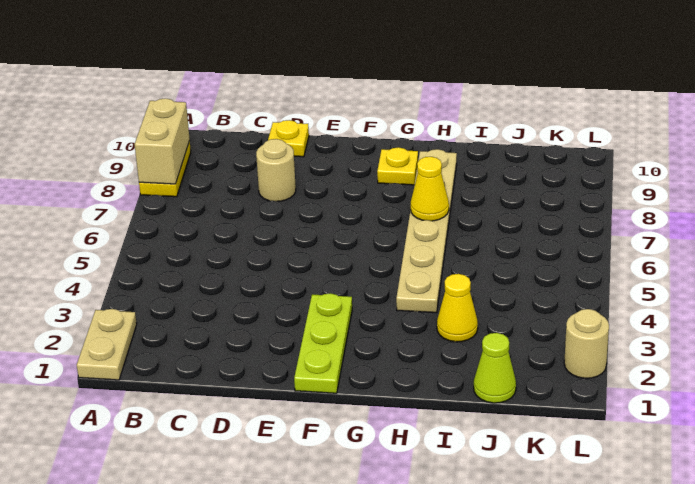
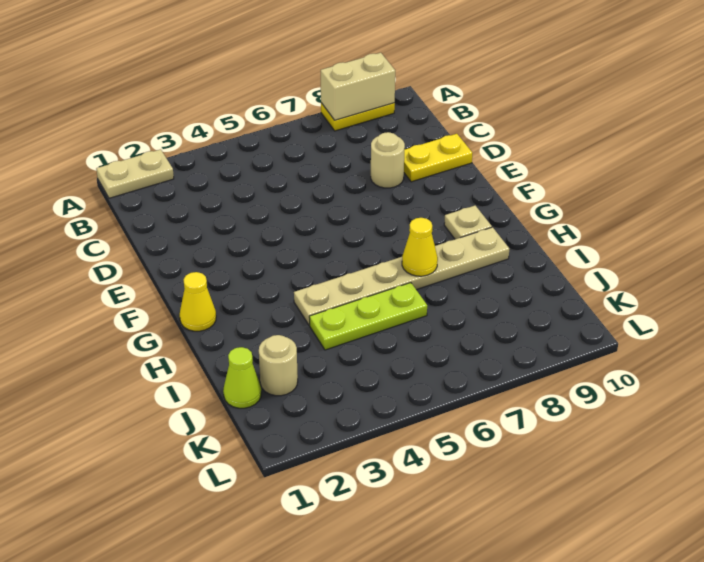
yellow plate D10 level 1 -> yellow plate D9:D10 level 1
lime plate F1:F3 level 1 -> lime plate I4:I6 level 1
yellow plate G9 level 1 -> tan plate G9 level 1
yellow cone I3 level 1 -> yellow cone G1 level 1
tan round brick L2 level 1 -> tan round brick J2 level 1

